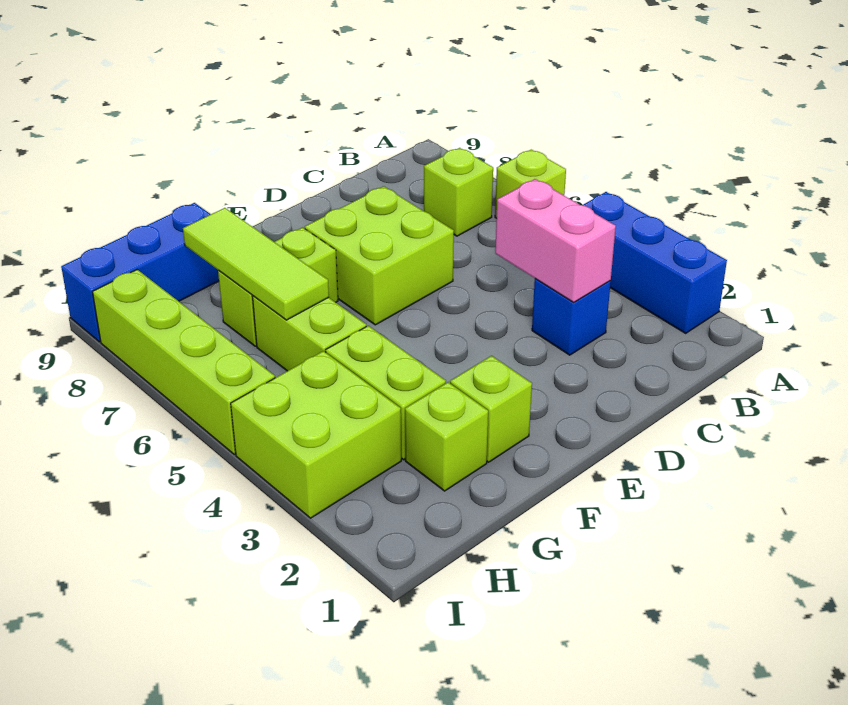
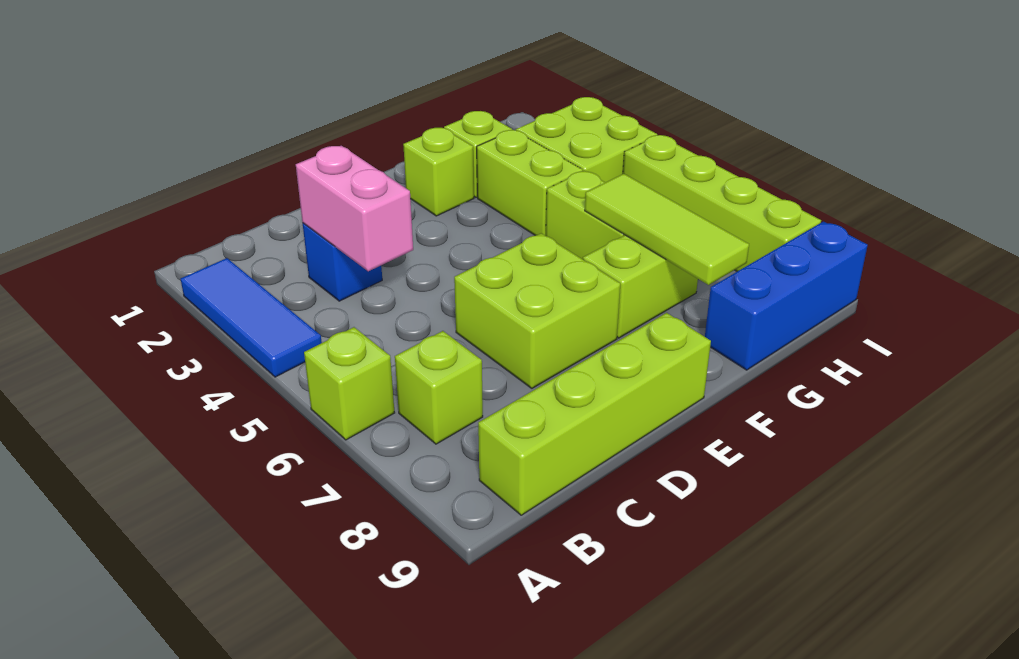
blue brick A2:A4 level 1 -> blue tile A2:A4 level 1
none -> lime brick B9:E9 level 1

